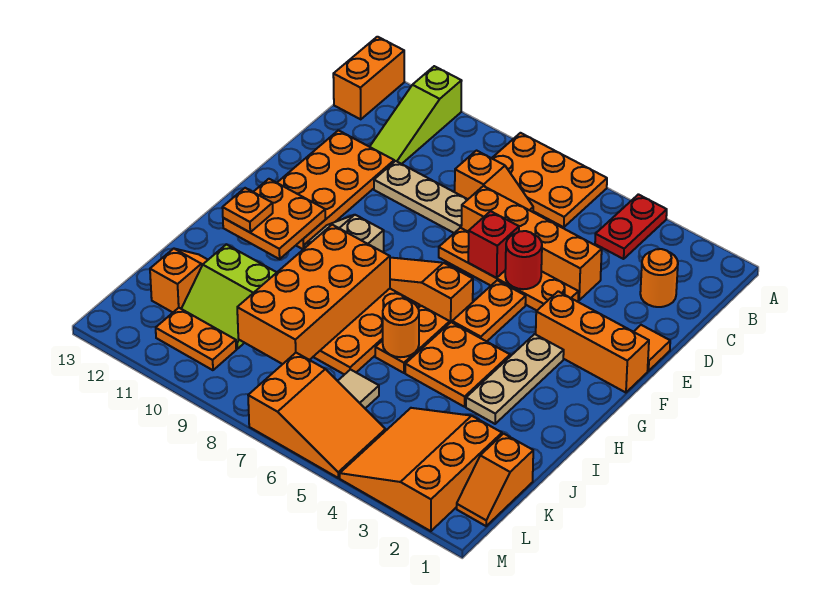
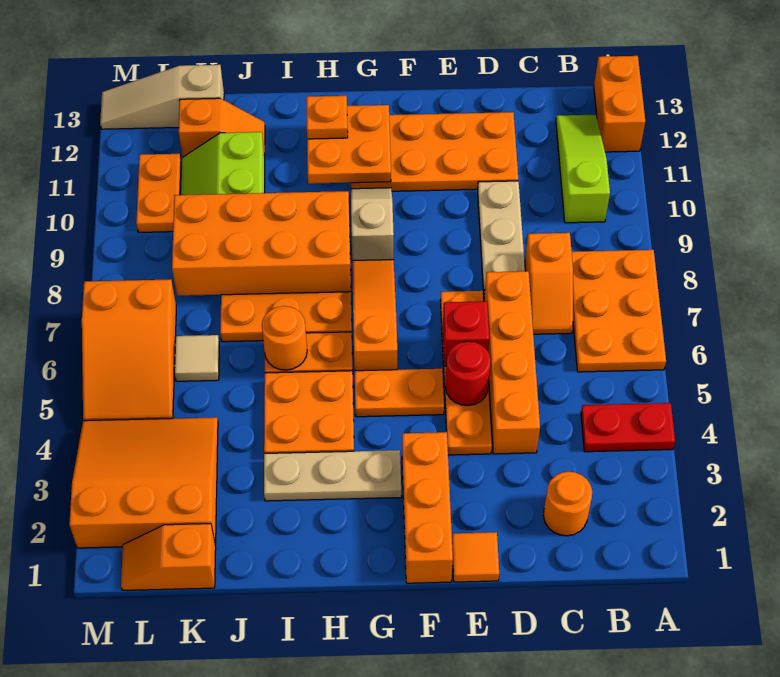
lime slope A11:C11 level 1 top A -> lime slope B10:B12 level 1 top 10
orange brick A13:B13 level 1 -> orange brick A12:A13 level 1
none -> tan slope K13:M13 level 1 top K

